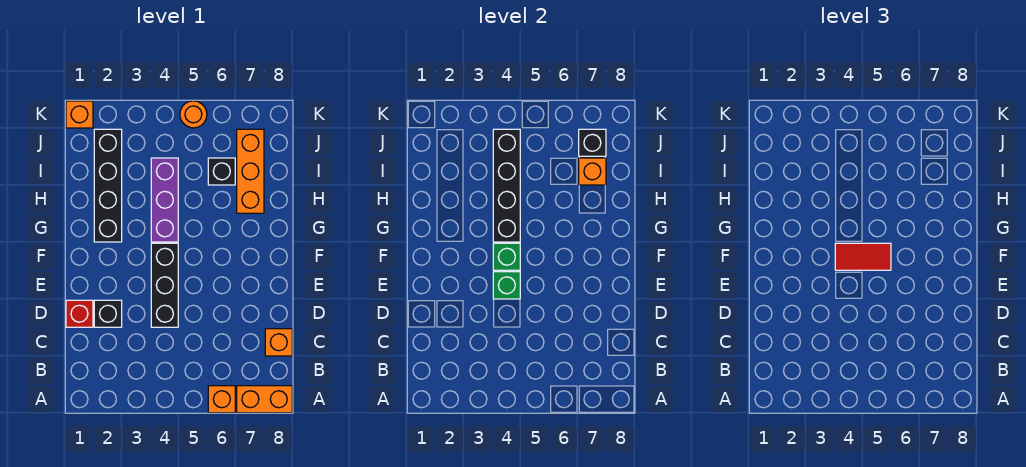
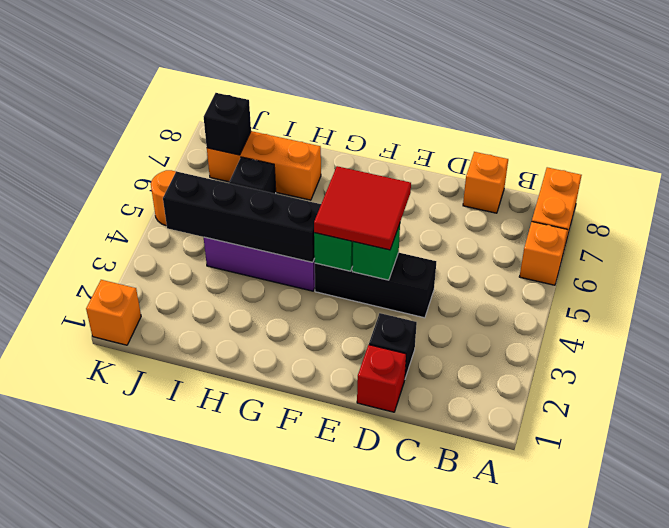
red tile F4:F5 level 3 -> red tile E4:F5 level 3
black brick G2:J2 level 1 -> none
orange brick I7 level 2 -> none

